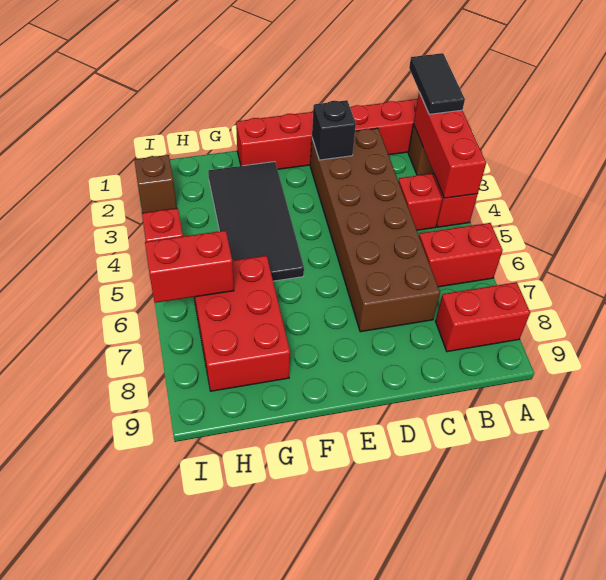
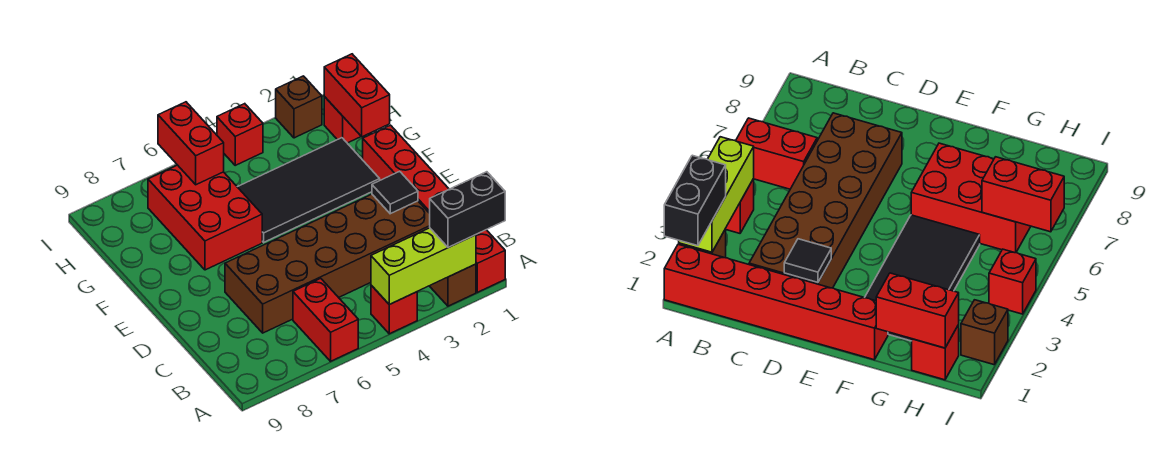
black tile A1:A2 level 3 -> black brick A1:A2 level 3
red brick A2:A4 level 2 -> lime brick A2:A4 level 2
red brick A8:B8 level 1 -> red brick G1:H1 level 2
red brick B4 level 1 -> red brick H1 level 1
black brick D2 level 2 -> black tile D2 level 2
red brick G6:H8 level 1 -> red brick F6:H7 level 1

